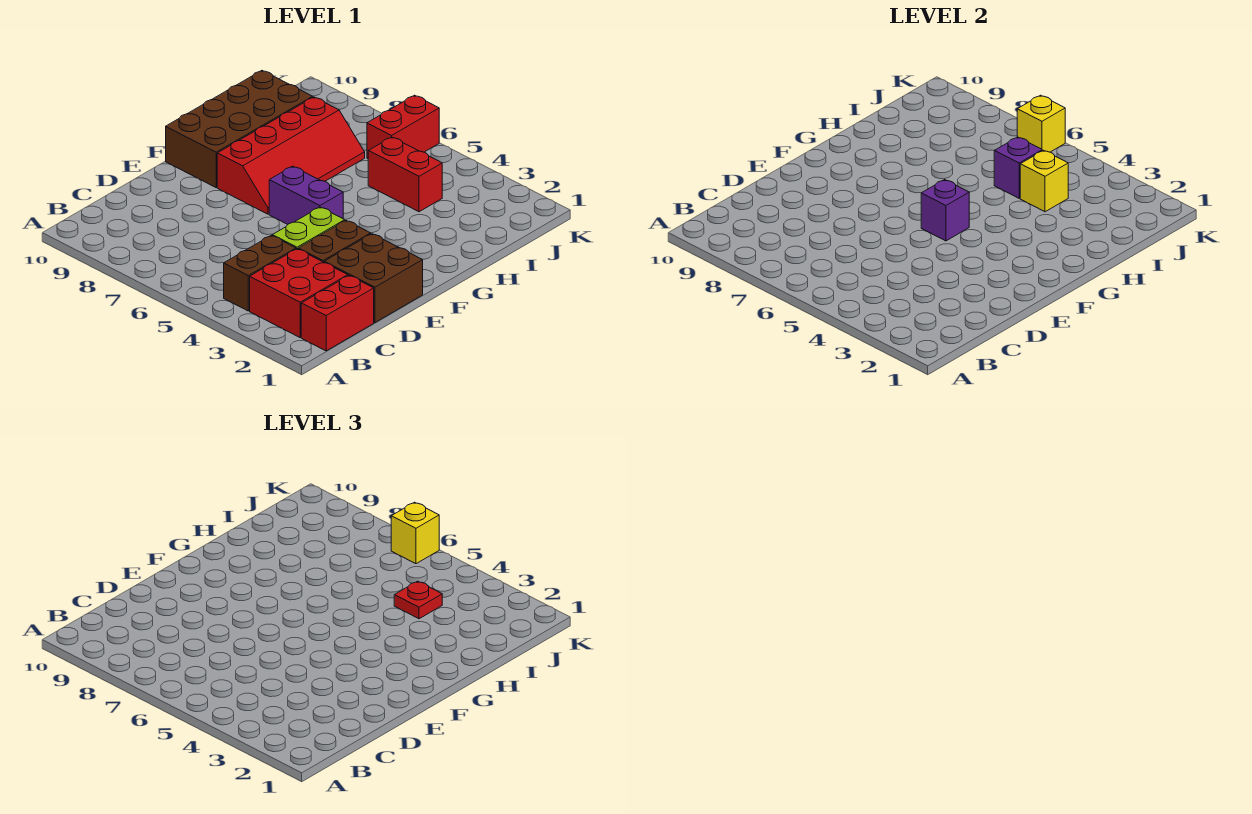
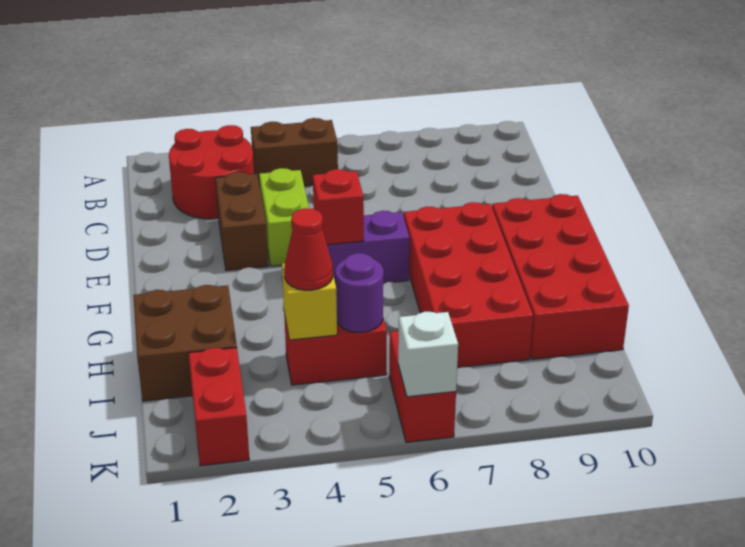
red brick B1:C1 level 1 -> red brick J2:K2 level 1
red brick B2:C3 level 1 -> red round brick B2:C3 level 1
brown brick B4:C4 level 1 -> brown brick B4:B5 level 1
brown brick D1:E2 level 1 -> brown brick H1:I2 level 1
purple brick F5 level 2 -> red brick F5 level 2
red slope F7:I8 level 1 top 8 -> red brick F7:I8 level 1
brown brick F9:I10 level 1 -> red brick F9:I10 level 1
red plate I4 level 3 -> red cone I4 level 3
purple brick I5 level 2 -> purple round brick I5 level 2
yellow brick K6 level 2 -> white brick K6 level 2
yellow brick K6 level 3 -> none

